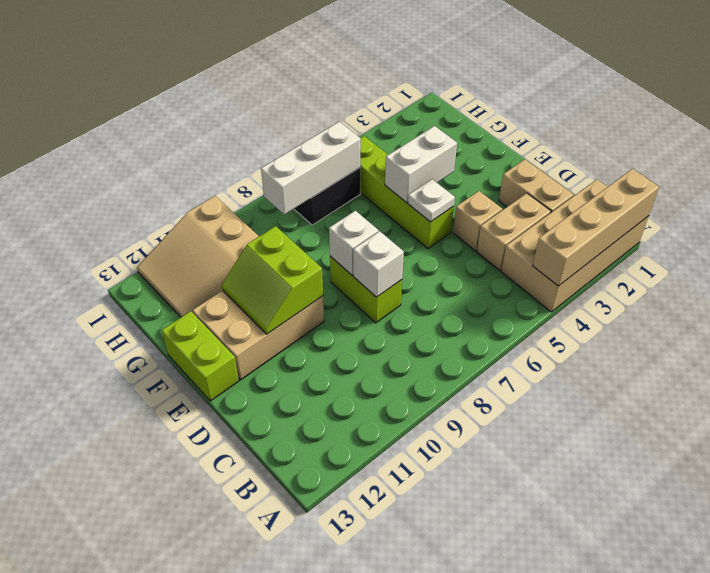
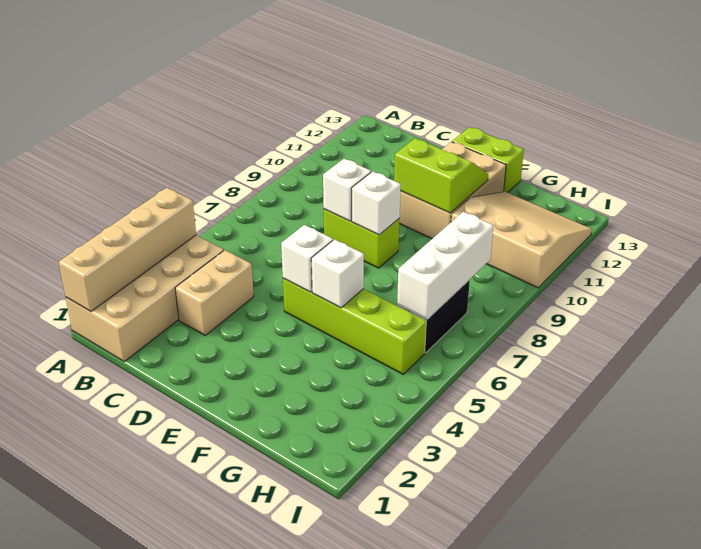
tan brick C2:D2 level 1 -> none
tan brick D4 level 1 -> none
white plate E5 level 2 -> white brick E5 level 2
white brick F4:F5 level 2 -> white brick F5 level 2

